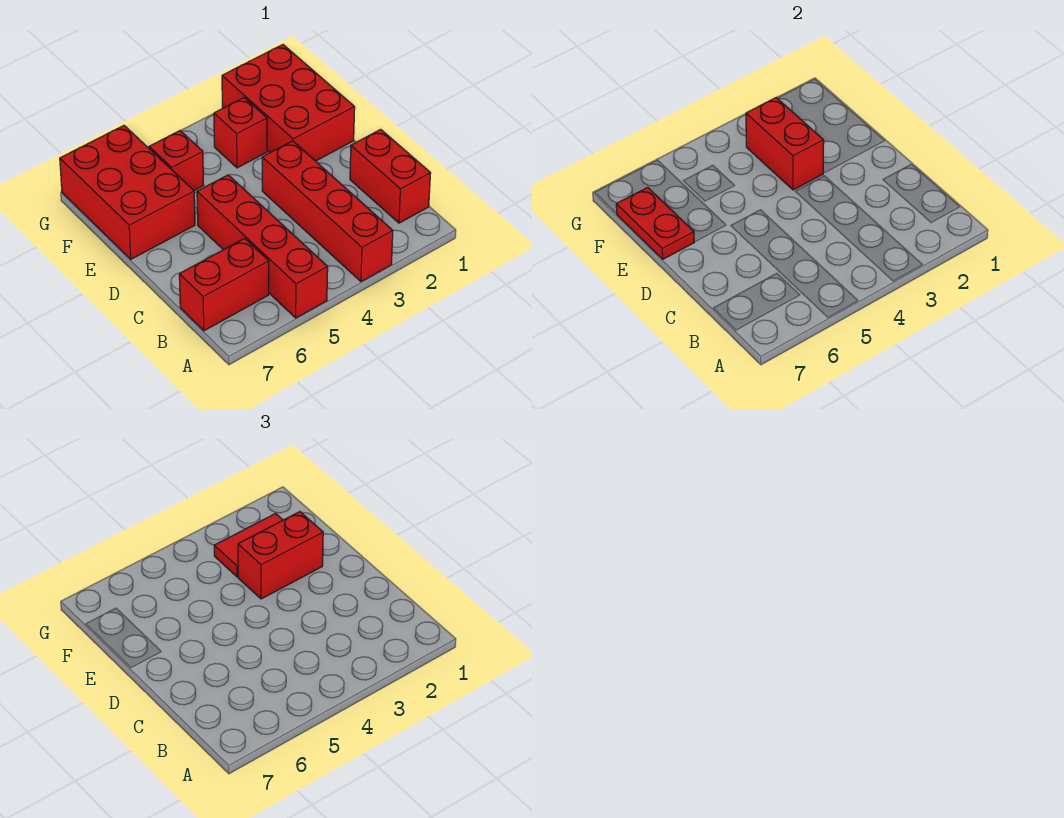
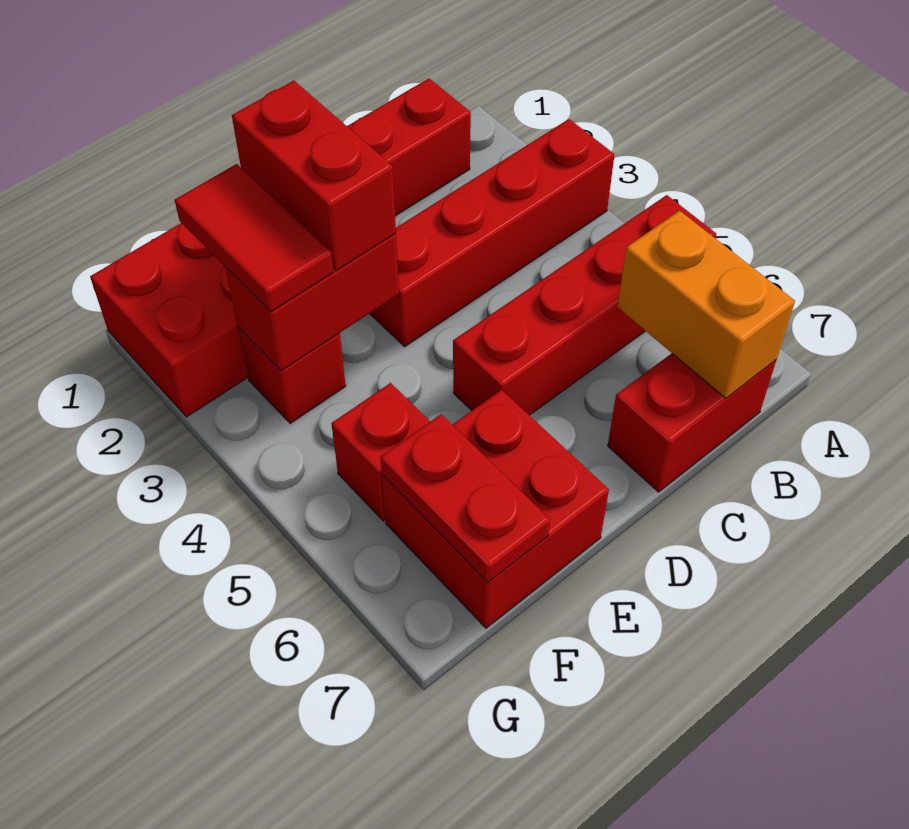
red brick B6:B7 level 1 -> red brick B7:C7 level 1
none -> orange brick B6:B7 level 2
red brick E6:G7 level 1 -> red brick E6:F7 level 1
red plate E7:F7 level 2 -> red plate F6:F7 level 2

